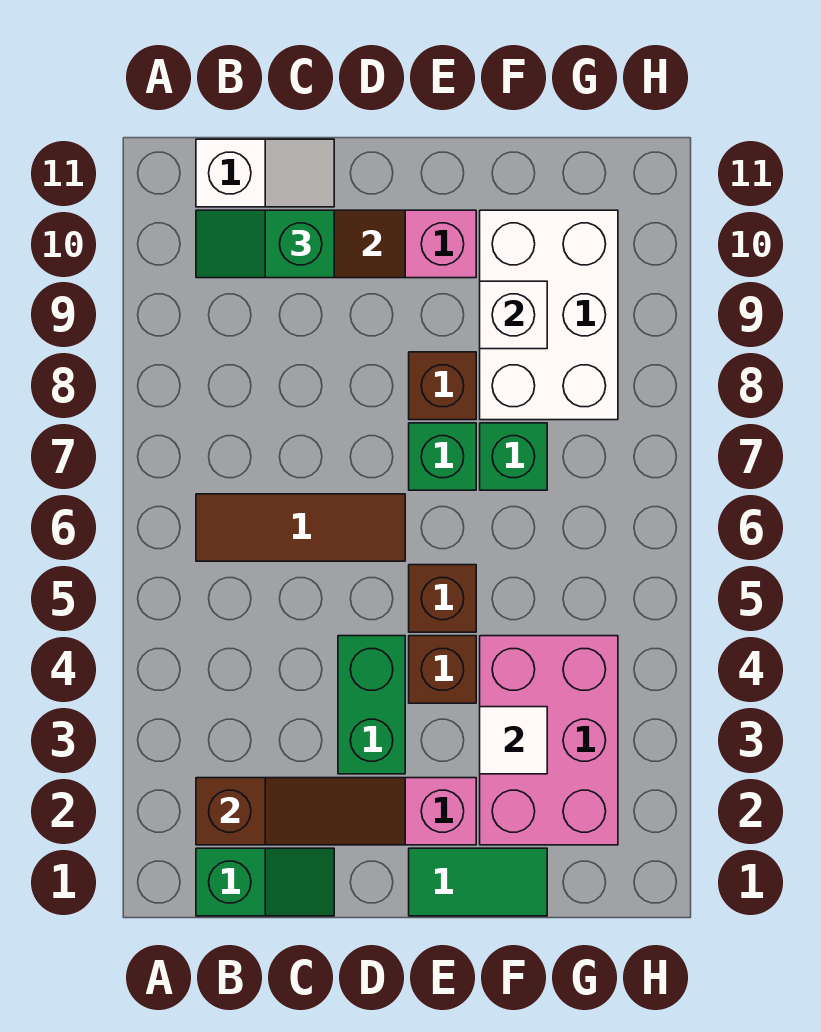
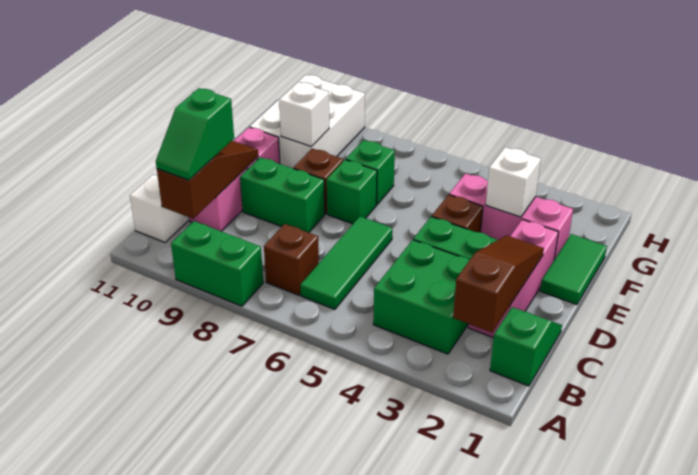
none -> green brick A8:A9 level 1
none -> green brick B3:C4 level 1
brown tile B6:D6 level 1 -> green tile B6:D6 level 1
none -> green brick D8:D9 level 1
brown brick E5 level 1 -> brown brick B7 level 1
pink brick F2:G4 level 1 -> pink brick F2:F4 level 1
white tile F3 level 2 -> white brick F3 level 2
white brick F8:G10 level 1 -> white brick F9:H10 level 1

